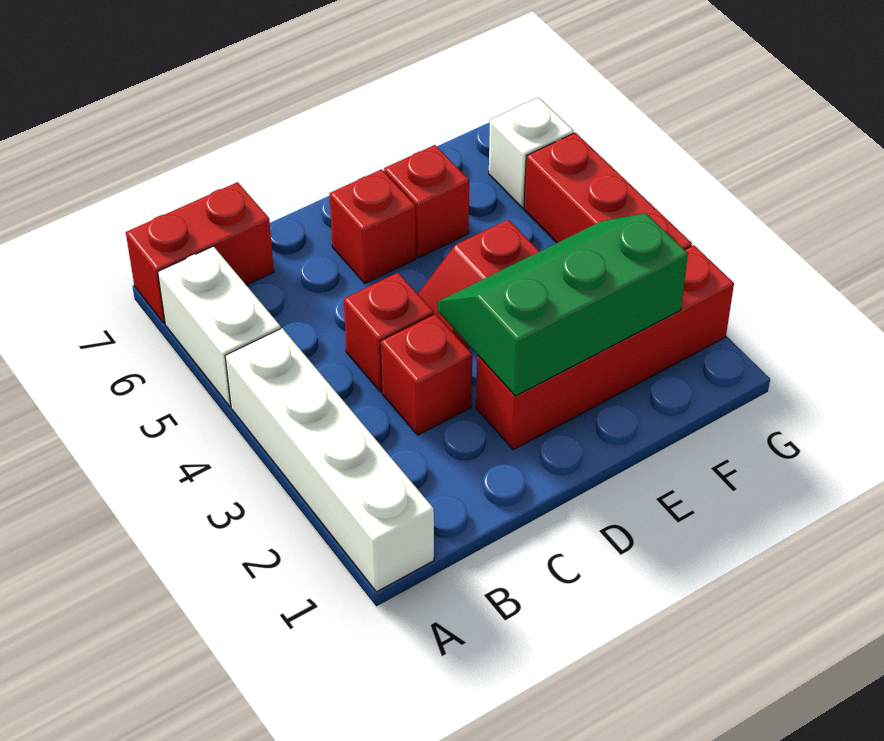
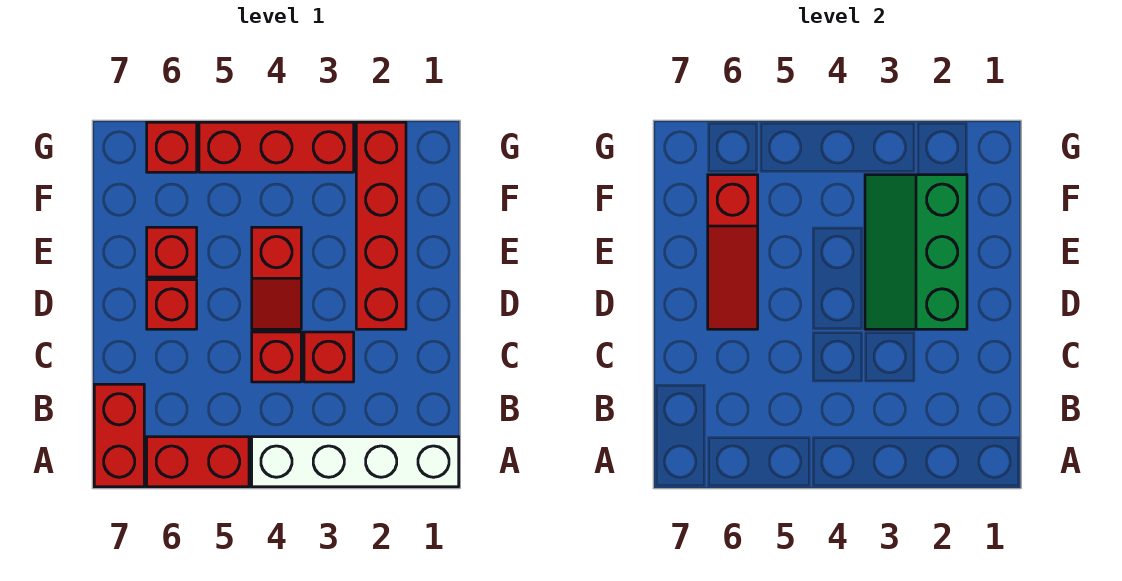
white brick A5:A6 level 1 -> red brick A5:A6 level 1
none -> red slope D6:F6 level 2 top F
white brick G6 level 1 -> red brick G6 level 1

